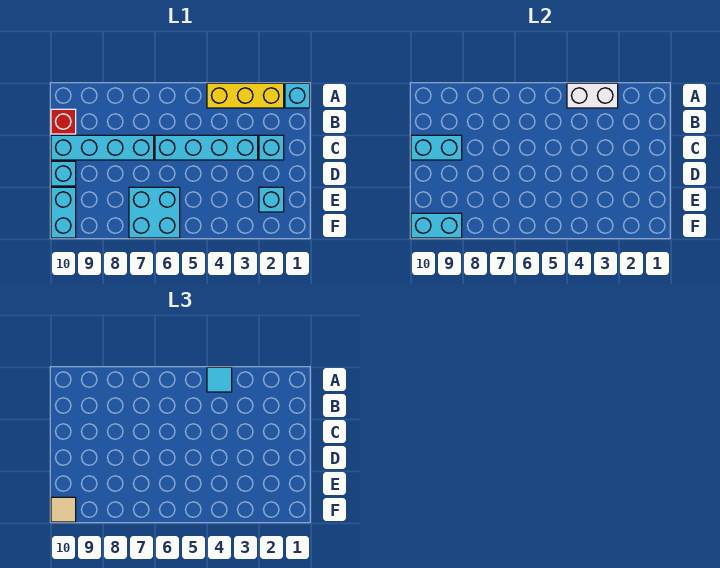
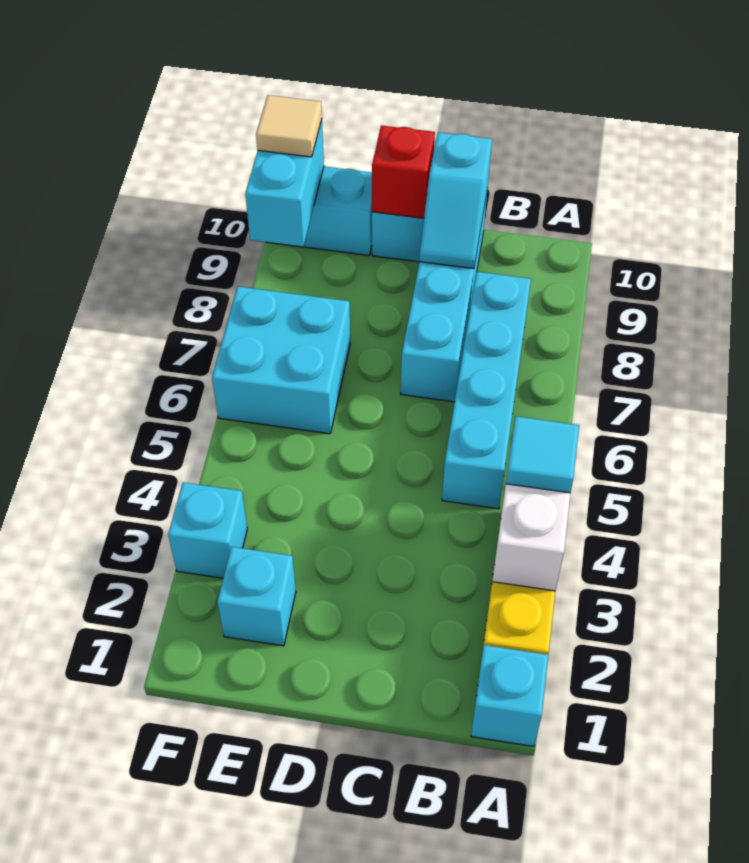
red brick B10 level 1 -> red brick D10 level 2
cyan brick C2 level 1 -> cyan brick F3 level 1
cyan brick C3:C6 level 1 -> cyan brick B5:B8 level 1
cyan brick C9:C10 level 2 -> cyan slope C9:C10 level 2 top 10

